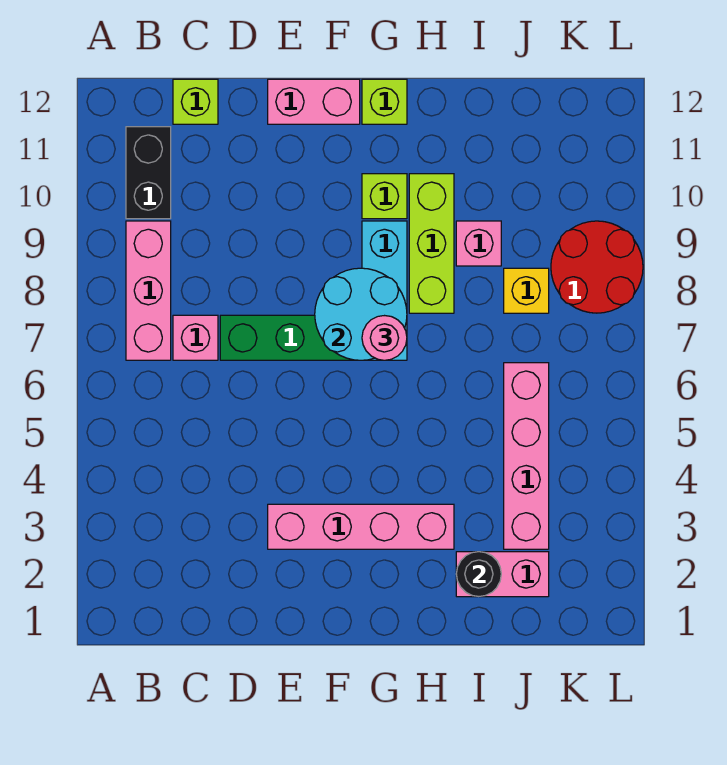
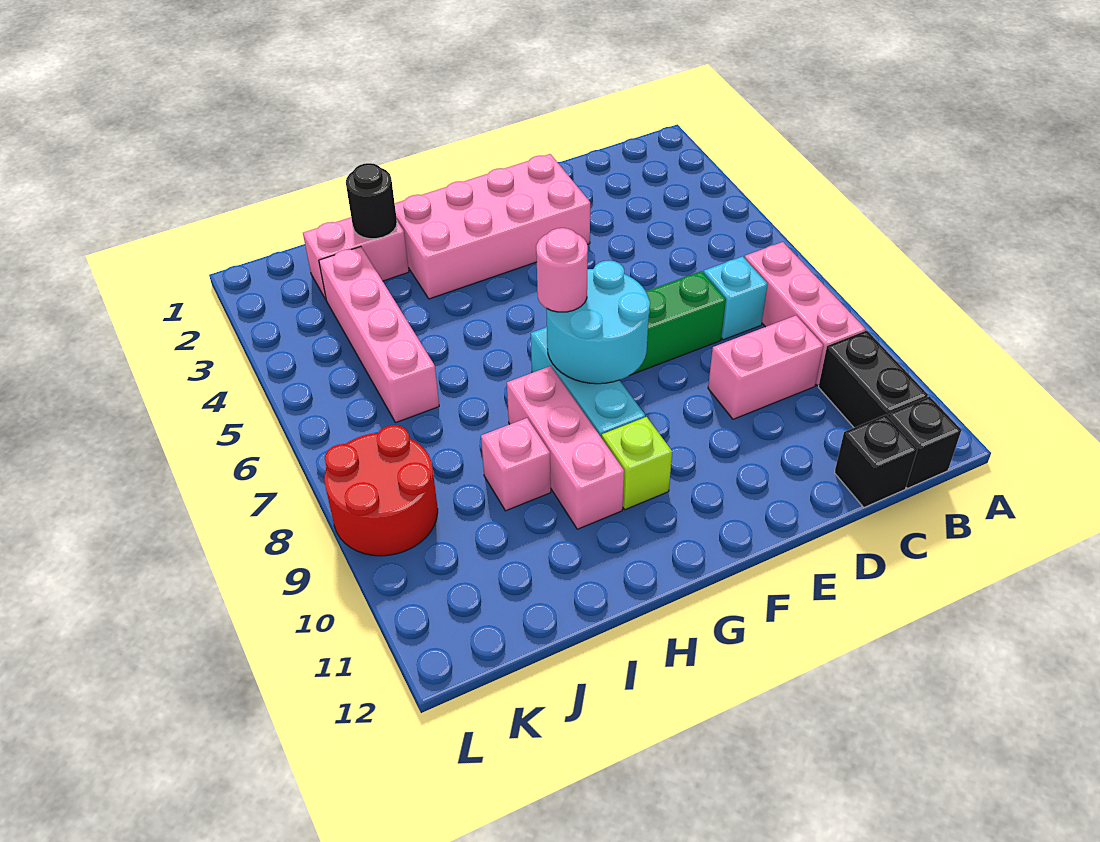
none -> black brick B12 level 1
pink brick C7 level 1 -> cyan brick C7 level 1
lime brick C12 level 1 -> black brick C12 level 1
pink brick E3:H3 level 1 -> pink brick E2:H3 level 1
pink brick E12:F12 level 1 -> pink brick C9:D9 level 1
lime brick G12 level 1 -> none
lime brick H8:H10 level 1 -> pink brick H8:H10 level 1
yellow brick J8 level 1 -> none

